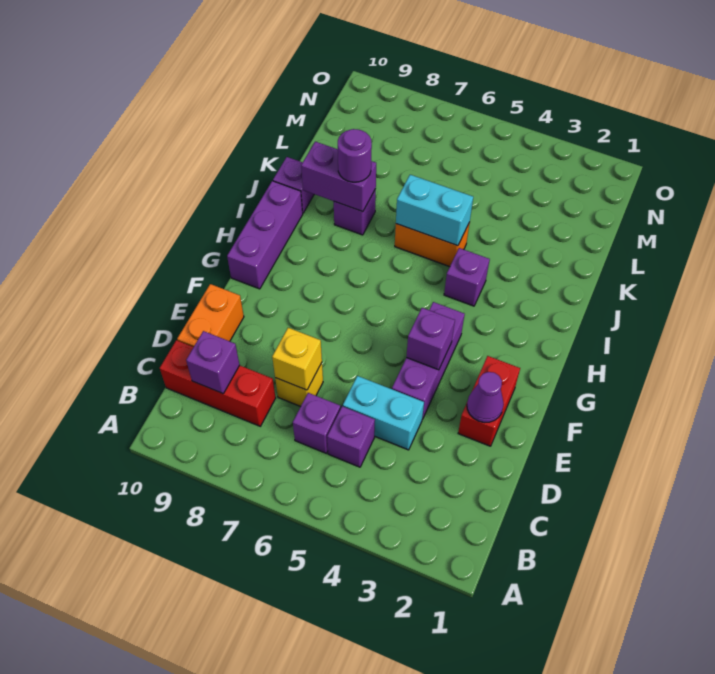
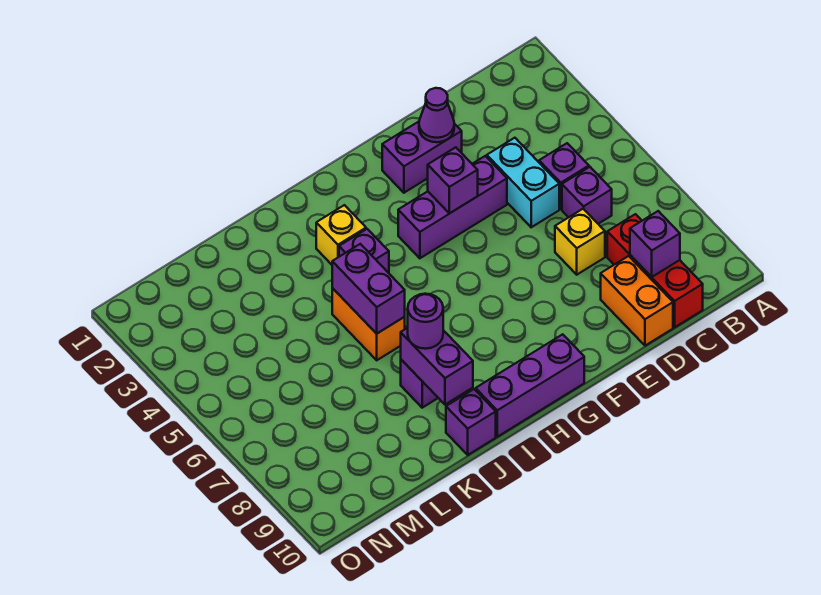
yellow brick D7 level 2 -> yellow brick I3 level 1
orange brick D10:E10 level 1 -> orange brick D9:D10 level 1
red brick E2:F2 level 1 -> purple brick E2:F2 level 1
cyan brick J5:J6 level 2 -> purple brick J5:J6 level 2

